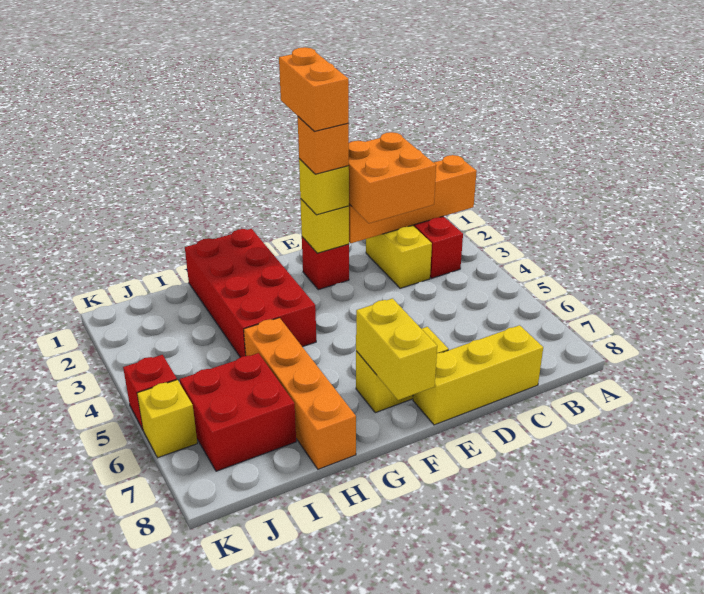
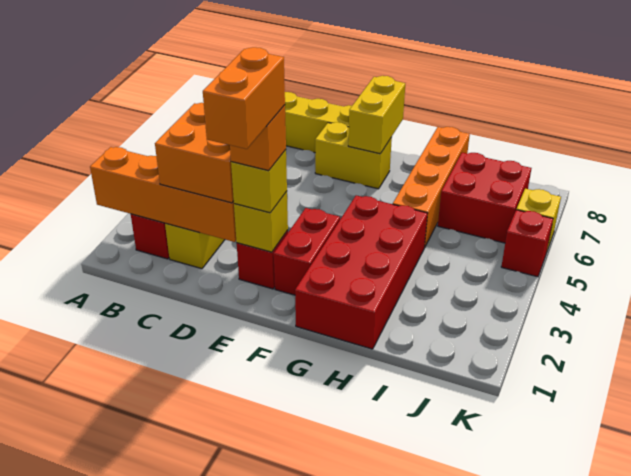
none -> red brick F2:F3 level 1

